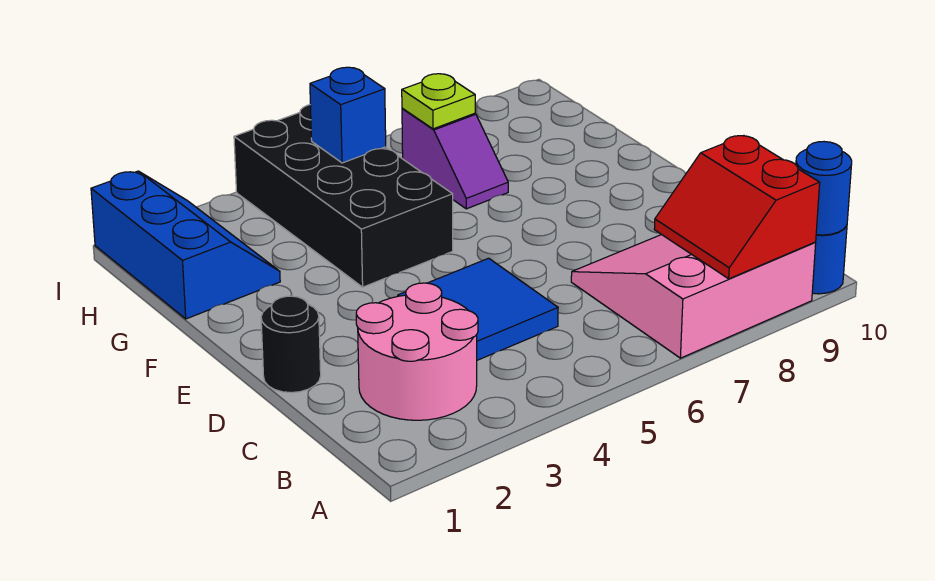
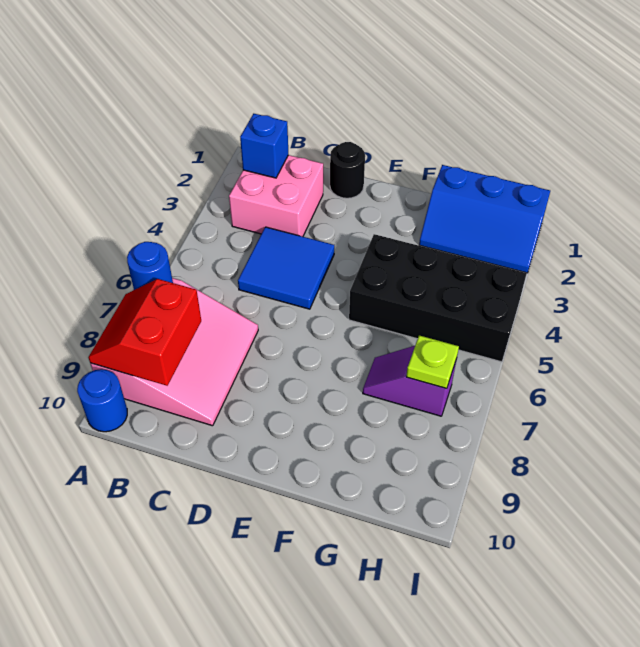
red slope A8:B9 level 2 top 9 -> red slope A8:B9 level 2 top B
blue round brick A10 level 2 -> blue round brick A7 level 2
pink round brick B2:C3 level 1 -> pink brick B2:C3 level 1
blue brick H5 level 2 -> blue brick B2 level 2

